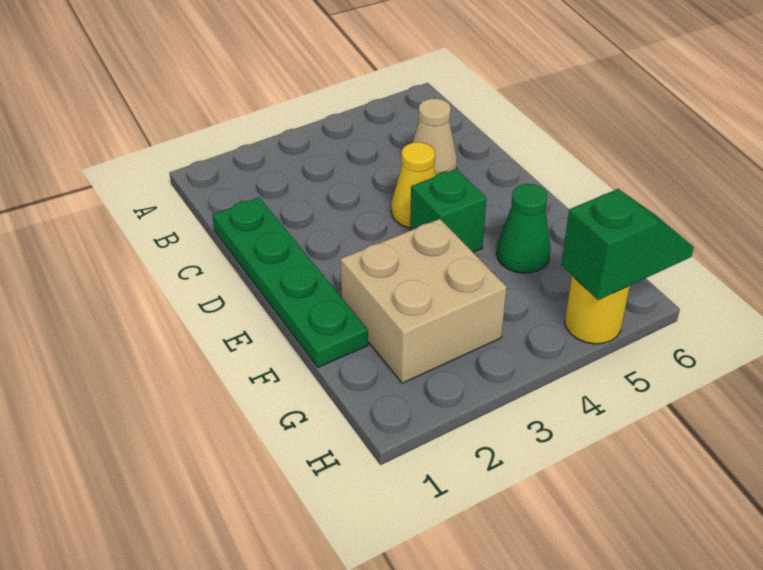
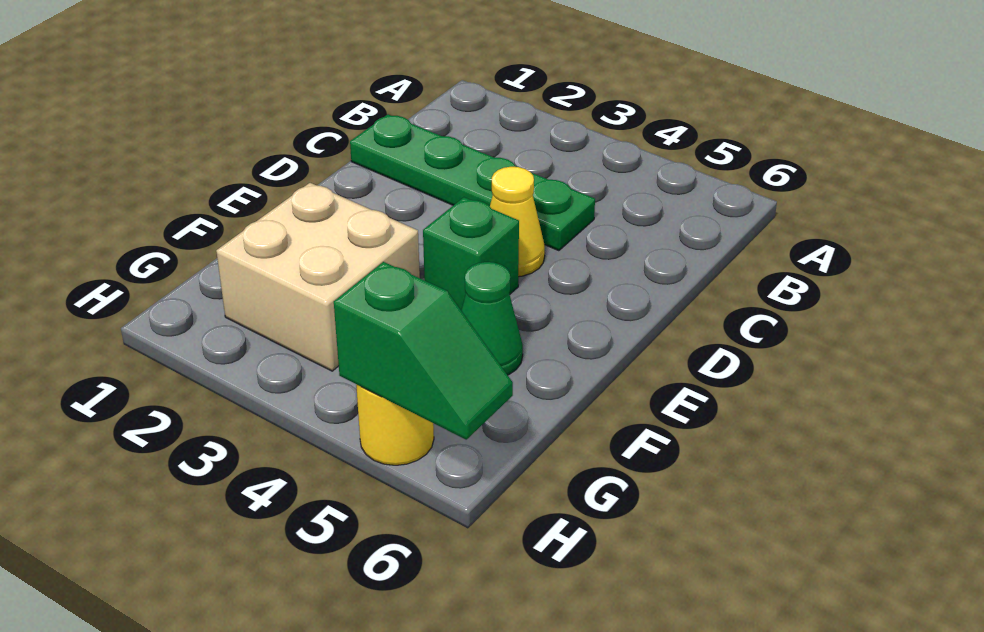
green plate C1:F1 level 1 -> green plate C1:C4 level 1
tan cone C5 level 1 -> none

